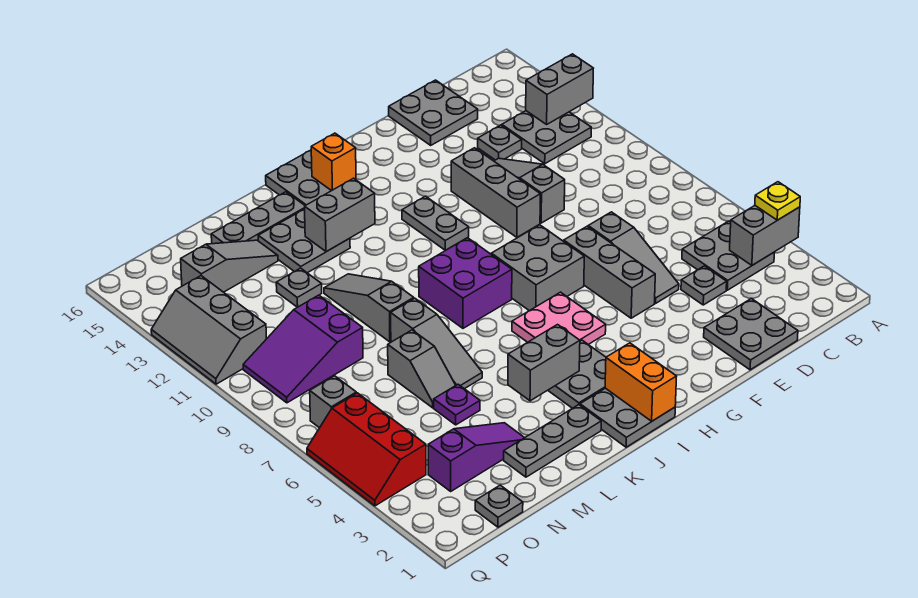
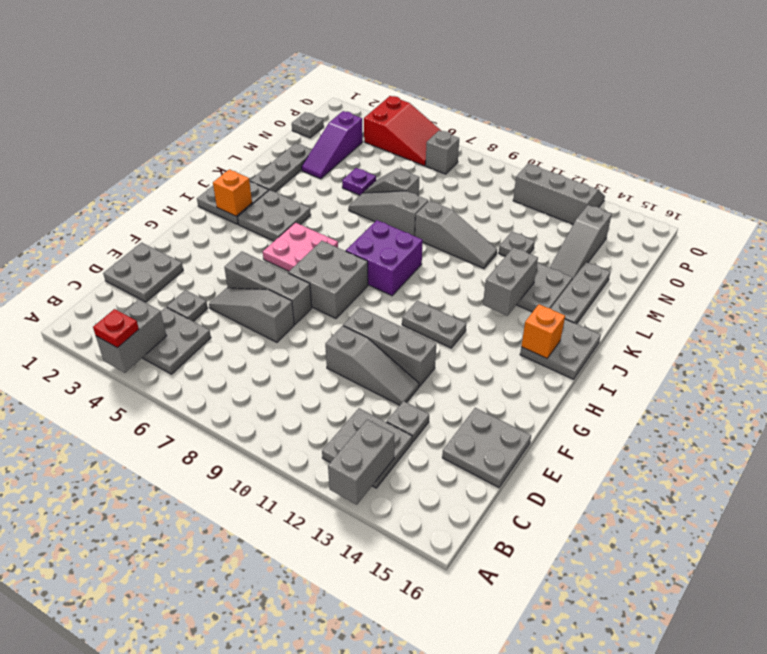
yellow plate A4 level 3 -> red plate A4 level 3
orange brick I1:I2 level 2 -> orange brick I2 level 2
grey brick J4:K4 level 2 -> none
purple slope N9:P10 level 1 top N -> none
red slope P4:Q6 level 1 top P -> red slope P4:Q6 level 1 top 4

